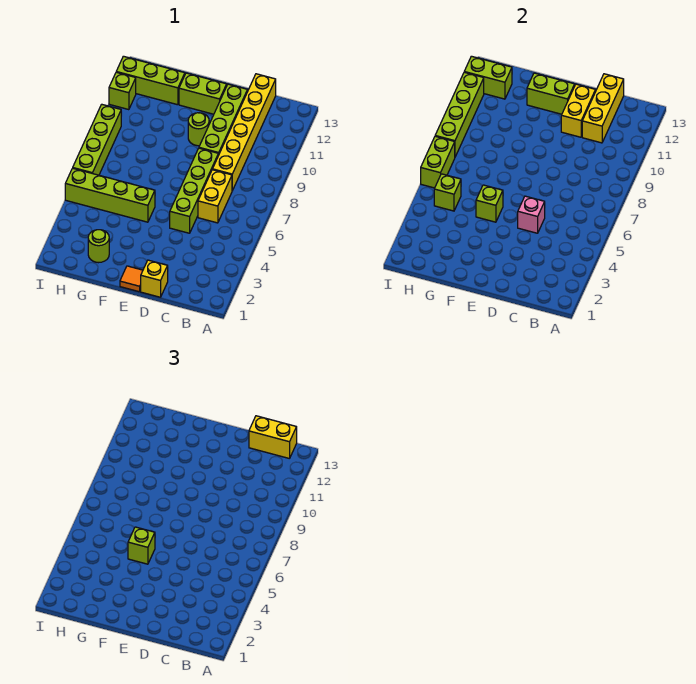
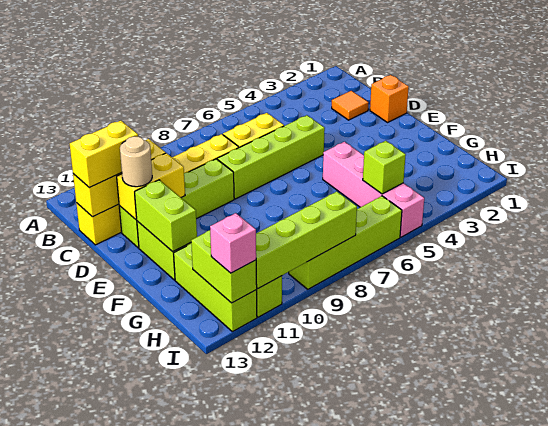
yellow brick B13:C13 level 3 -> yellow brick C12:C13 level 3
yellow brick D1 level 1 -> orange brick D1 level 1
pink brick D5 level 2 -> pink brick I12 level 3
none -> tan round brick D12 level 3
orange tile E1 level 1 -> orange tile C2 level 1
lime round brick E10 level 1 -> none
lime brick F5:I5 level 1 -> pink brick F5:I5 level 1
lime brick F5 level 2 -> none
lime brick F5 level 3 -> none
lime round brick G2 level 1 -> none
lime brick I6:I7 level 2 -> none

